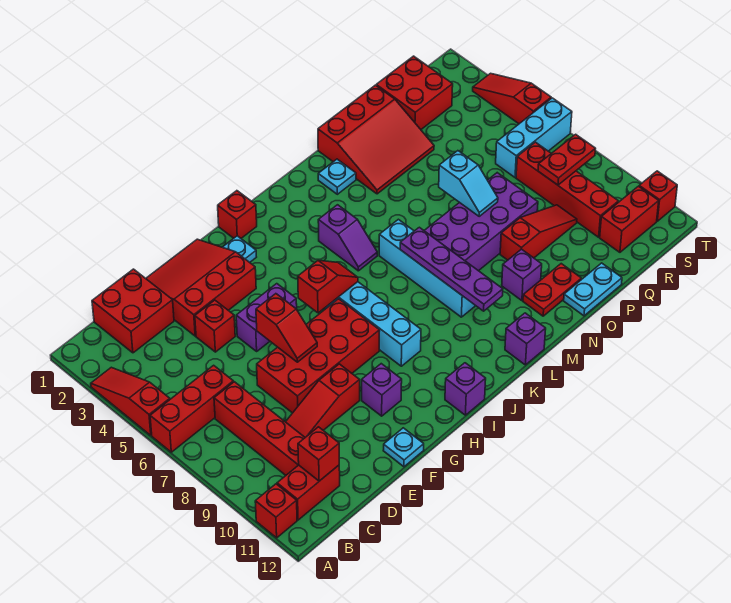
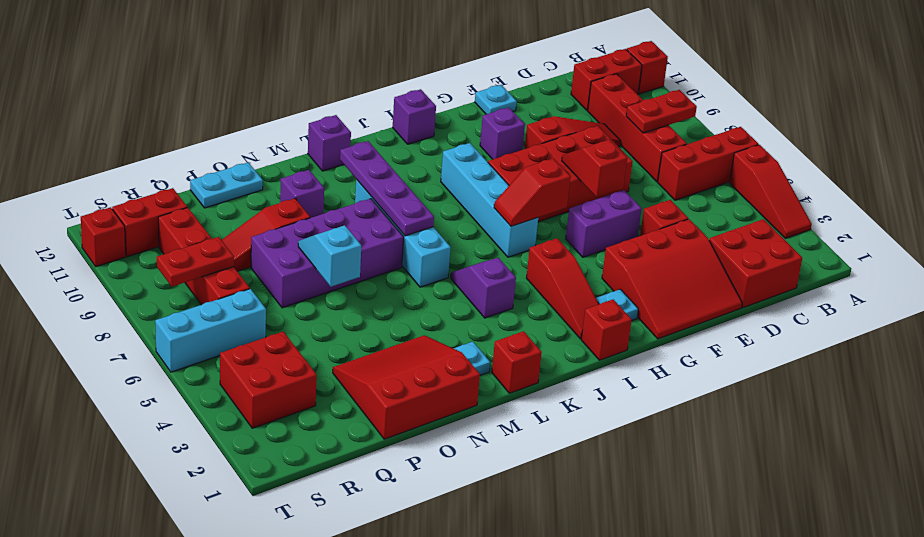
red brick C11 level 2 -> red brick L1 level 1
red plate N11:O11 level 1 -> red plate B8:C8 level 2
red brick Q1:R2 level 1 -> red brick R3:S4 level 1
red slope T3:T5 level 1 top 5 -> red slope I2:I4 level 1 top 4

